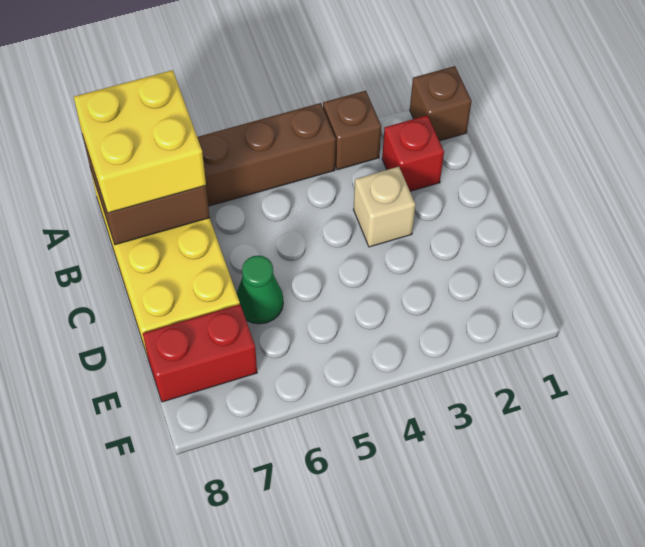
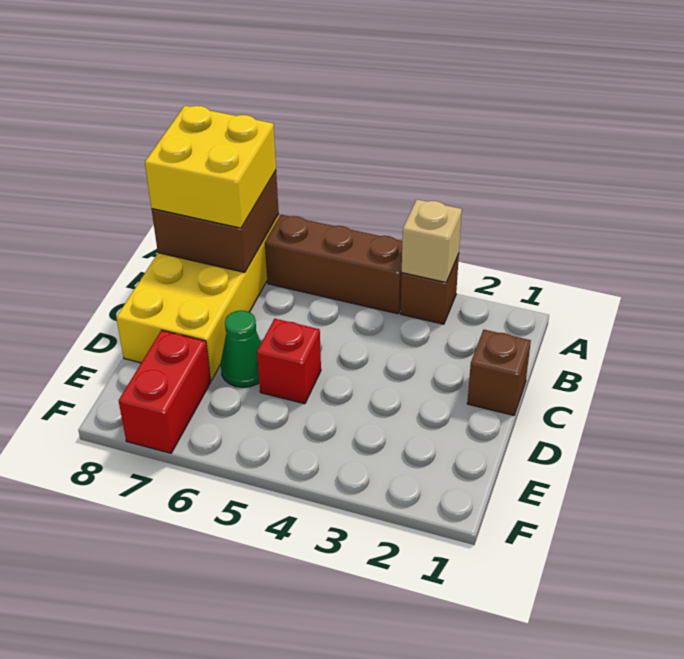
brown brick A1 level 1 -> brown brick C1 level 1
red brick B2 level 1 -> red brick D5 level 1
tan brick C3 level 1 -> tan brick A3 level 2
red brick E7:E8 level 1 -> red brick E7:F7 level 1

